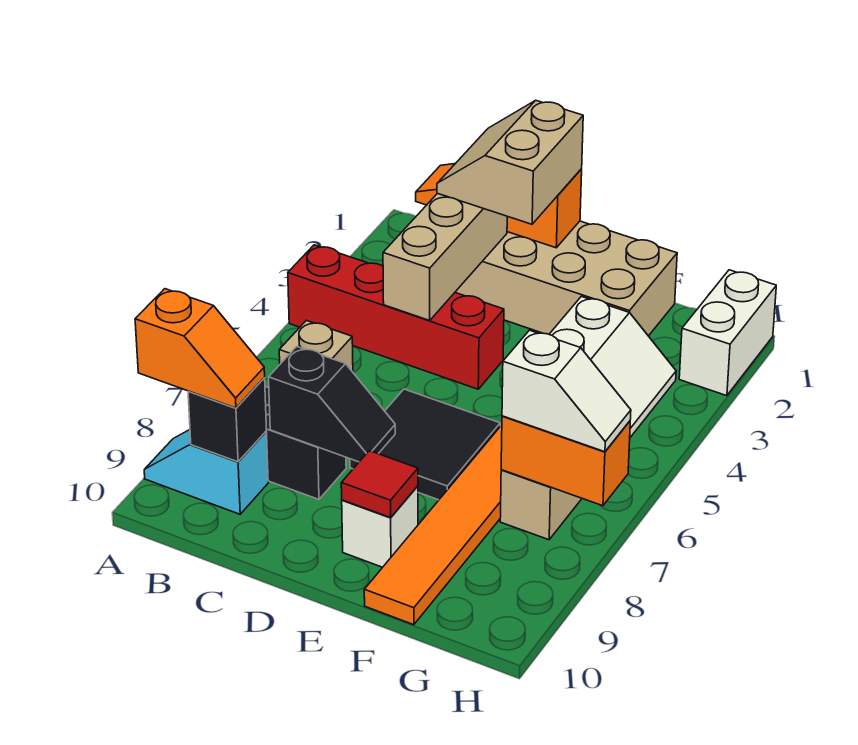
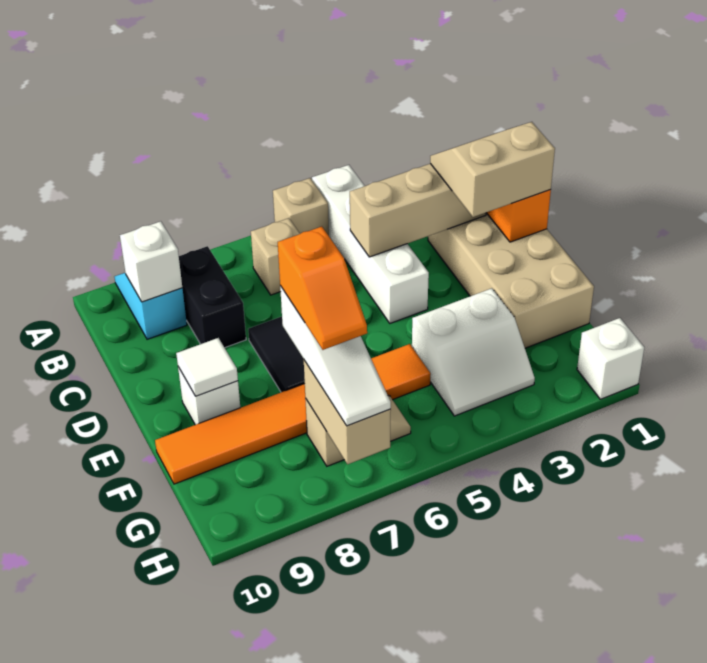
red brick A4:D4 level 1 -> white brick A4:D4 level 1
none -> tan brick A5 level 1
orange slope A9:B9 level 3 top A -> orange slope F7:G7 level 4 top F
black brick B9 level 2 -> white brick B9 level 2
black slope C8:D8 level 2 top C -> none
red tile E9 level 2 -> white tile E9 level 2
orange brick G7:H7 level 2 -> tan brick G7:H7 level 2
white slope G7:H7 level 3 top G -> white slope F7:H7 level 3 top F
white brick H1:H2 level 1 -> white brick H1 level 1

